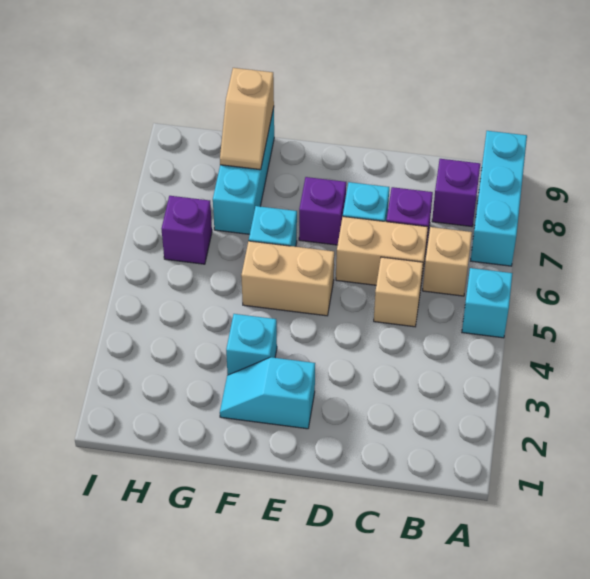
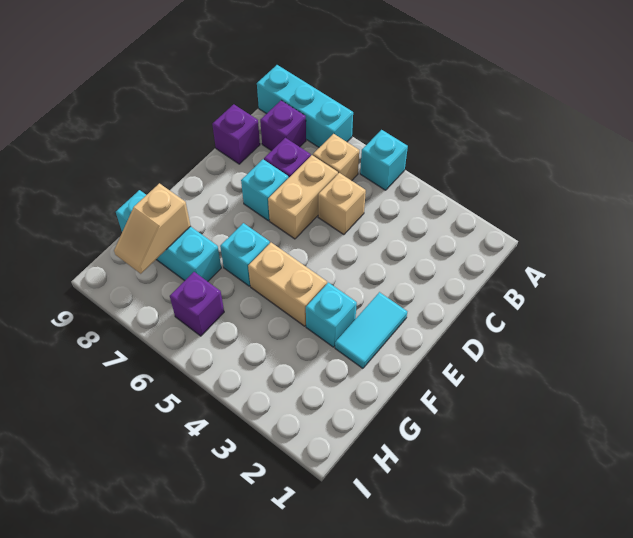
cyan slope E2:F2 level 1 top E -> cyan tile E2:F2 level 1
tan brick E5:F5 level 1 -> tan brick F4:F5 level 1
purple brick E7 level 1 -> purple brick C9 level 1
tan slope G8:G9 level 2 top 9 -> tan slope G8:H8 level 2 top G

